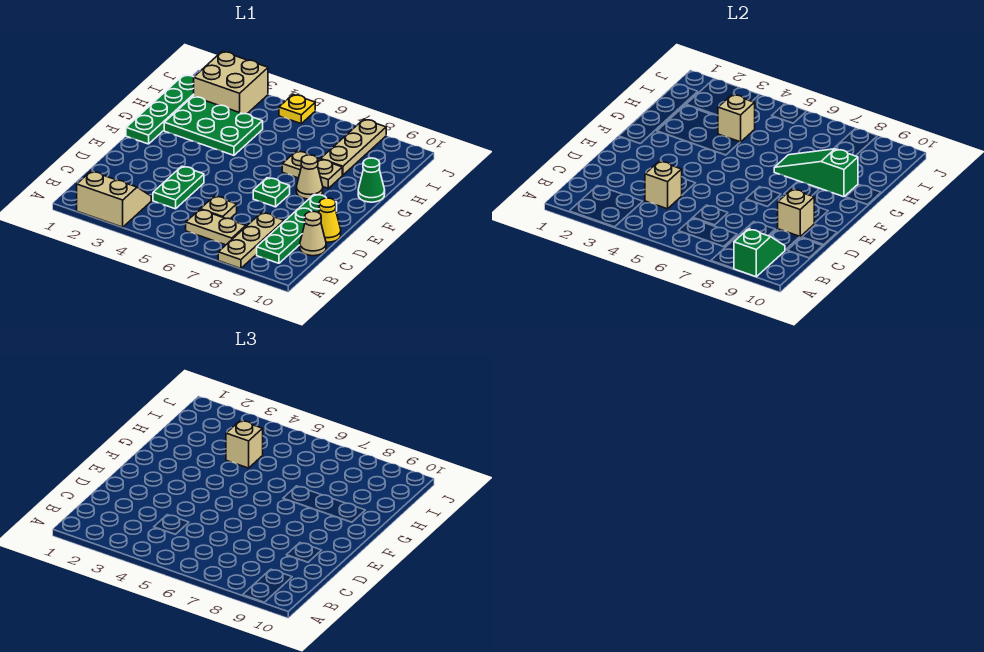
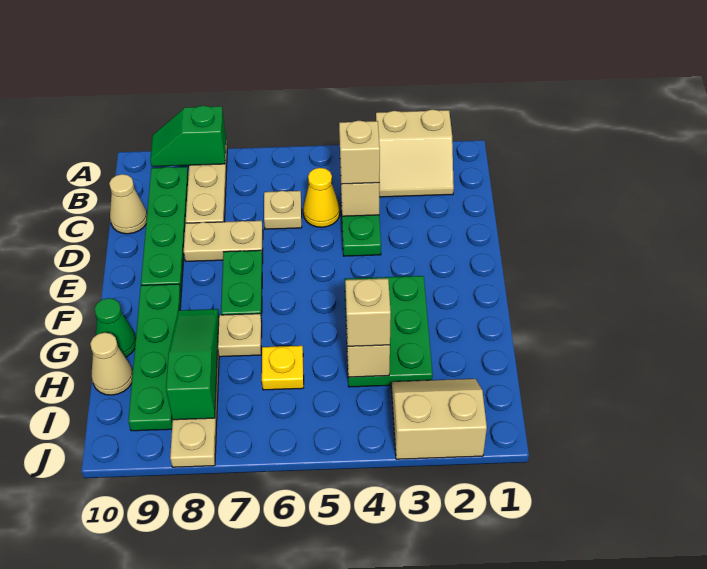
green slope A9:B9 level 2 top A -> green slope A8:A9 level 2 top 8
tan plate B6:B7 level 1 -> tan plate D7:D8 level 1
tan brick D9 level 2 -> tan brick C4 level 3
yellow cone D10 level 1 -> yellow cone C5 level 1
green plate E7 level 1 -> green plate E7:F7 level 1
green plate F1:I1 level 1 -> green plate F9:I9 level 1
tan cone F8 level 1 -> tan cone H10 level 1
green plate G2:H4 level 1 -> green plate F3:H4 level 1
green slope G7:G9 level 2 top 9 -> green slope G8:I8 level 2 top I
tan brick I2:J3 level 1 -> tan slope I2:J3 level 1 top J
yellow plate J5 level 1 -> yellow plate H6 level 1

